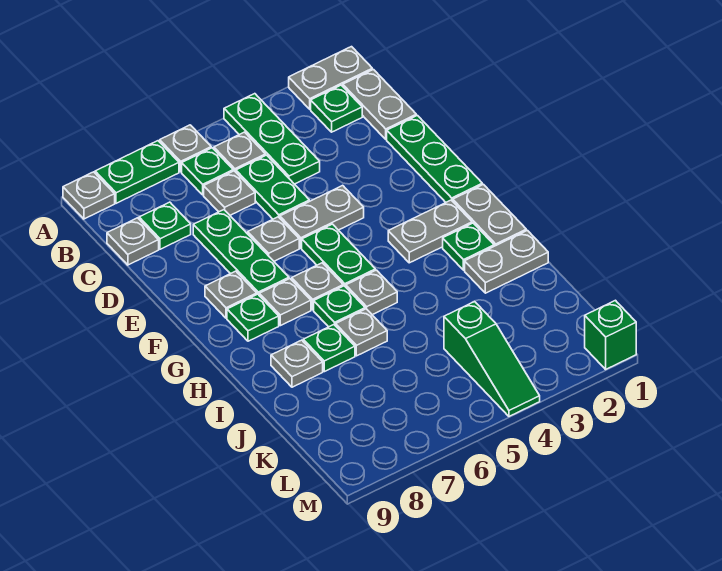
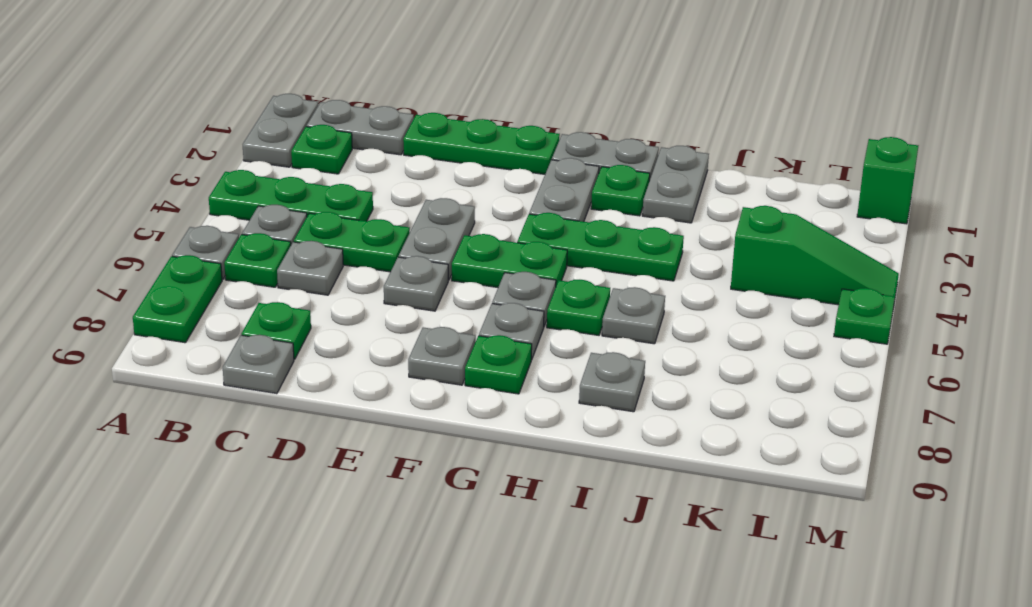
grey plate A9 level 1 -> none
green plate D7:F7 level 1 -> green plate G4:I4 level 1
grey plate H5 level 1 -> none
green plate I7 level 1 -> green plate M5 level 1

